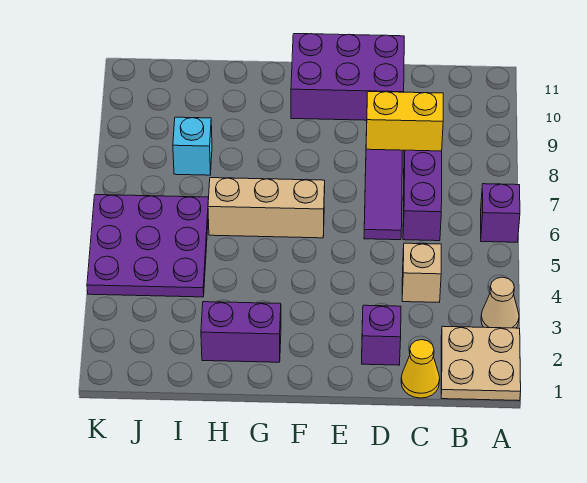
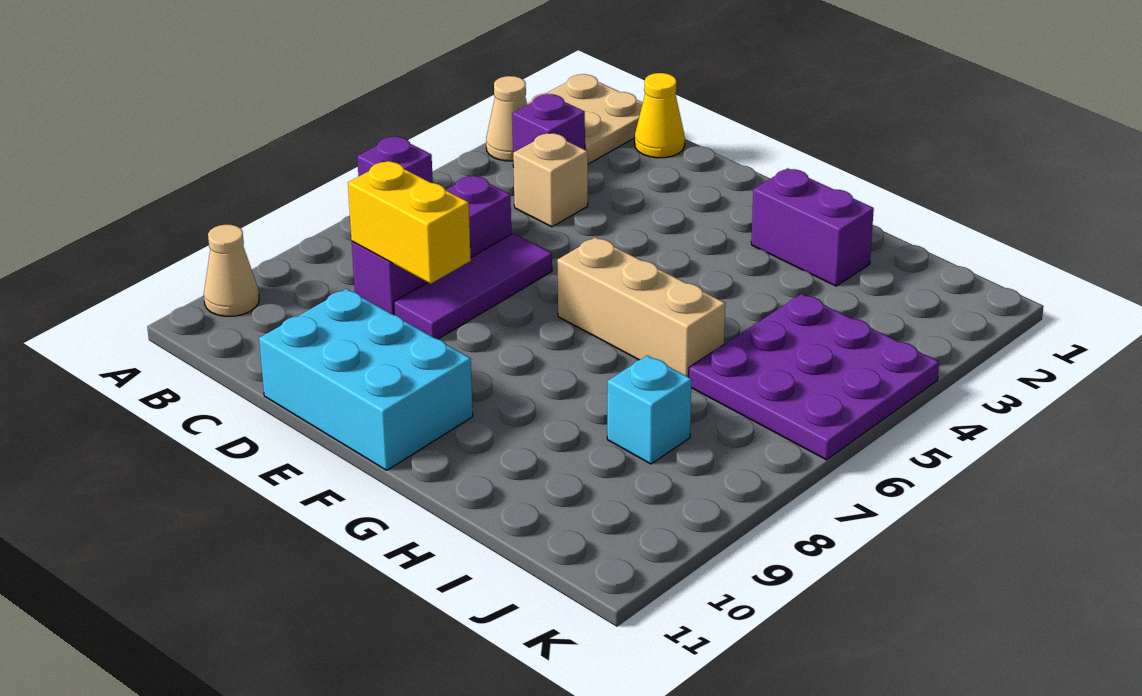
none -> tan cone A10 level 1
purple brick D2 level 1 -> purple brick B3 level 1
purple brick D10:F11 level 1 -> cyan brick D10:F11 level 1

